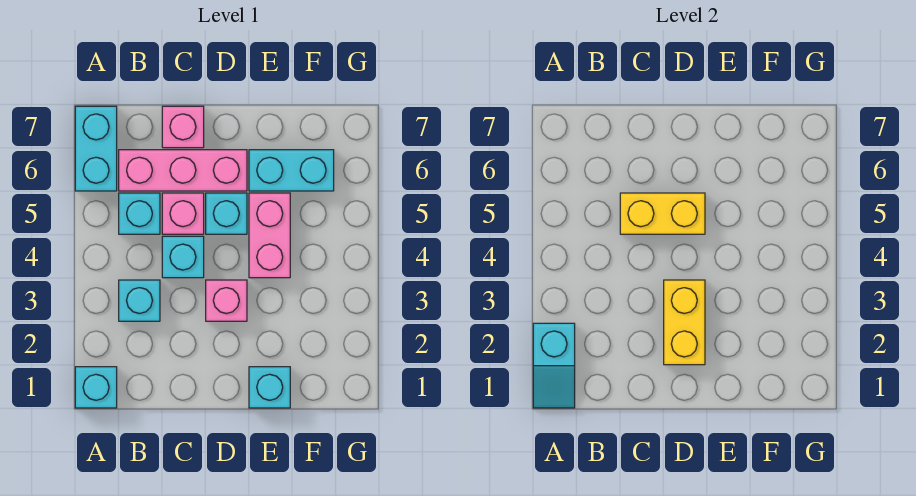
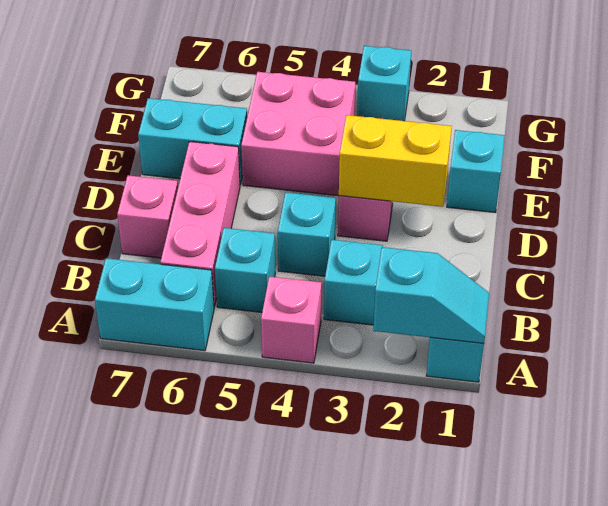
pink brick C5 level 1 -> pink brick A4 level 1
yellow brick C5:D5 level 2 -> none
cyan brick D5 level 1 -> cyan brick G3 level 1
pink brick E4:E5 level 1 -> pink brick E4:F5 level 1
cyan brick E6:F6 level 1 -> cyan brick E6:E7 level 1

